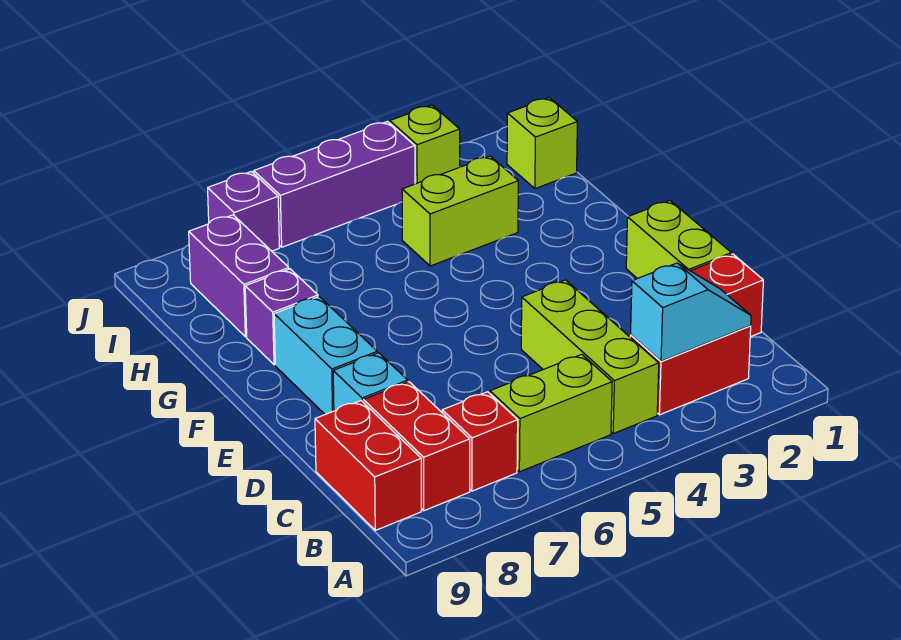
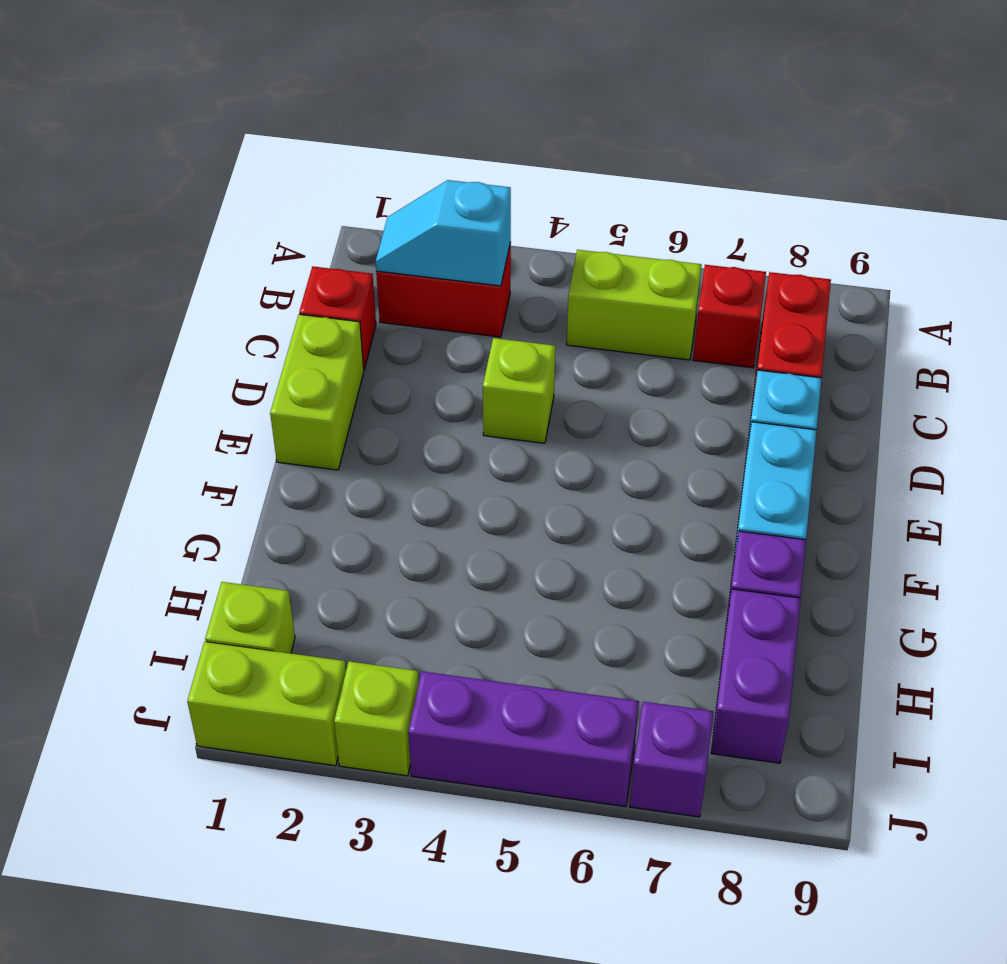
lime brick B4:D4 level 1 -> lime brick D4 level 1
red brick B9:C9 level 1 -> none
lime brick H3:H4 level 1 -> lime brick J1:J2 level 1

